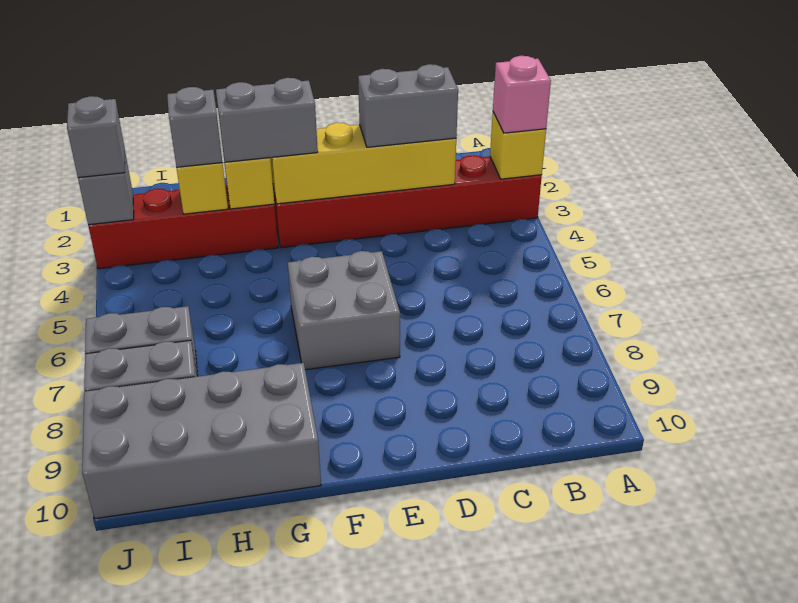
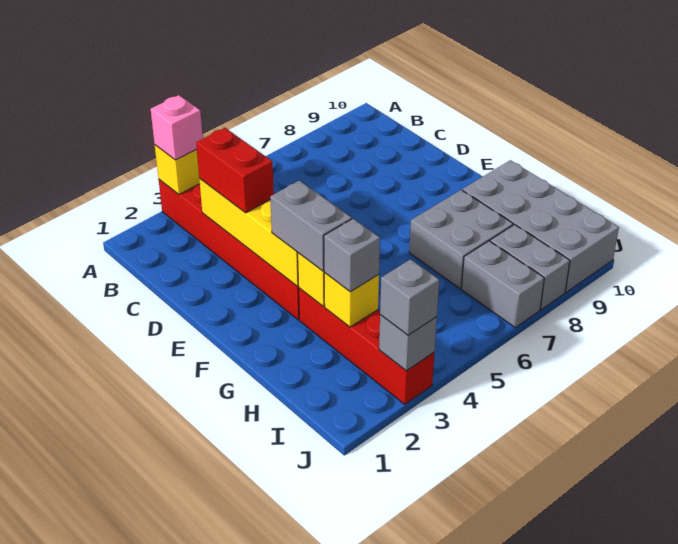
grey brick C3:D3 level 3 -> red brick C3:D3 level 3
grey brick E6:F7 level 1 -> grey brick G7:H8 level 1

